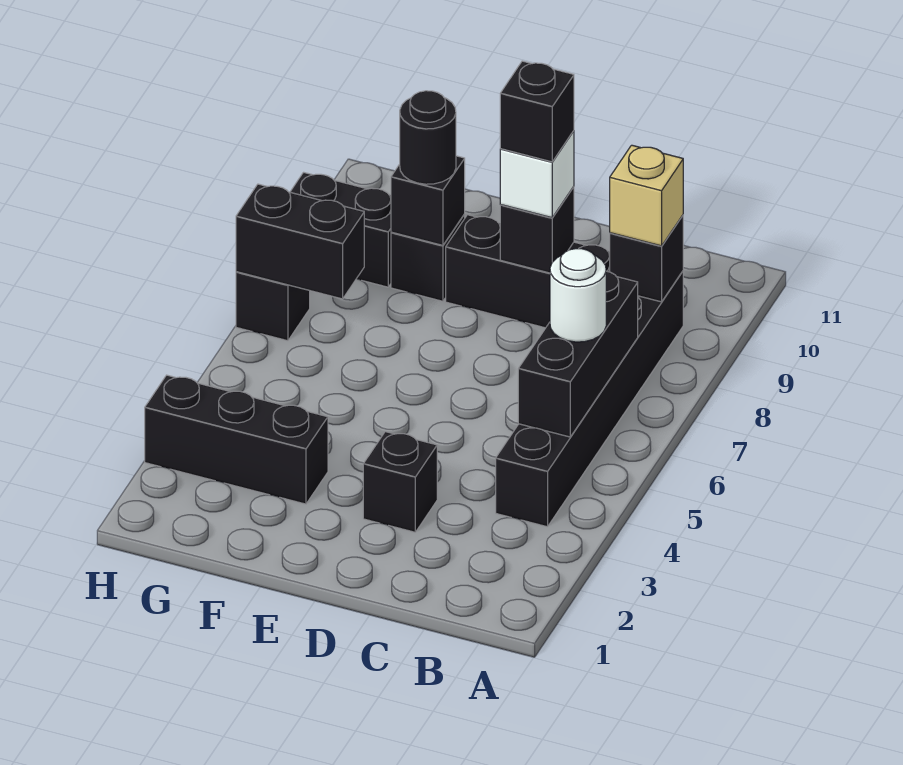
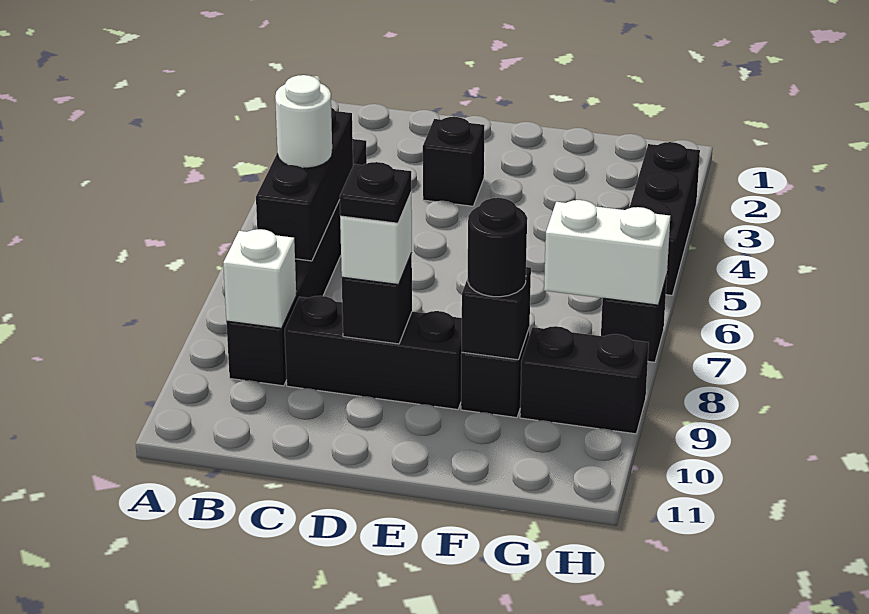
black brick B9 level 2 -> white brick B9 level 2
tan brick B9 level 3 -> none
black brick D9 level 4 -> black plate D9 level 4
black brick F3:H3 level 1 -> black brick H3:H5 level 1
black brick G7:H7 level 2 -> white brick G7:H7 level 2

